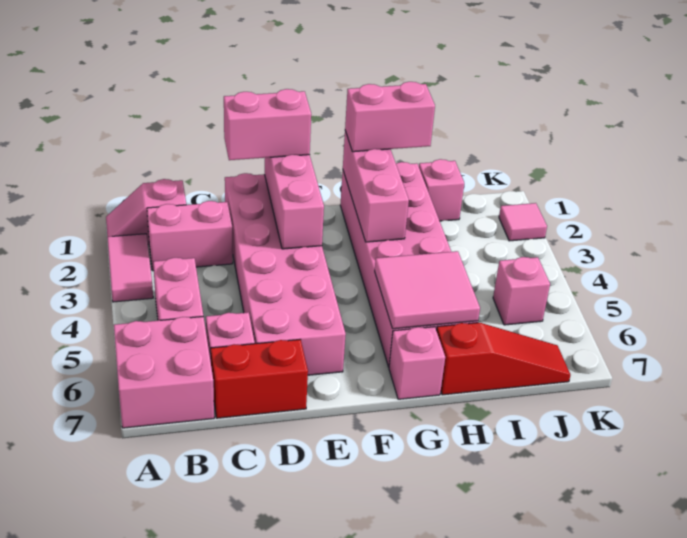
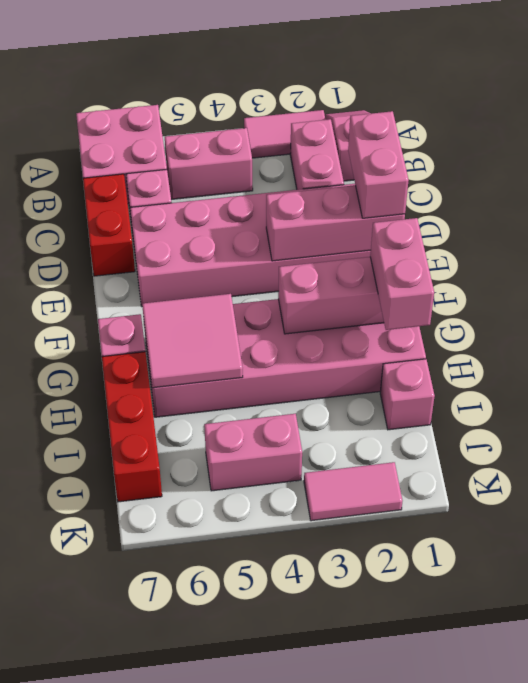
red slope H7:J7 level 1 top H -> red brick H7:J7 level 1
pink brick J5 level 1 -> pink brick J4:J5 level 1
pink tile K2 level 1 -> pink tile K2:K3 level 1

